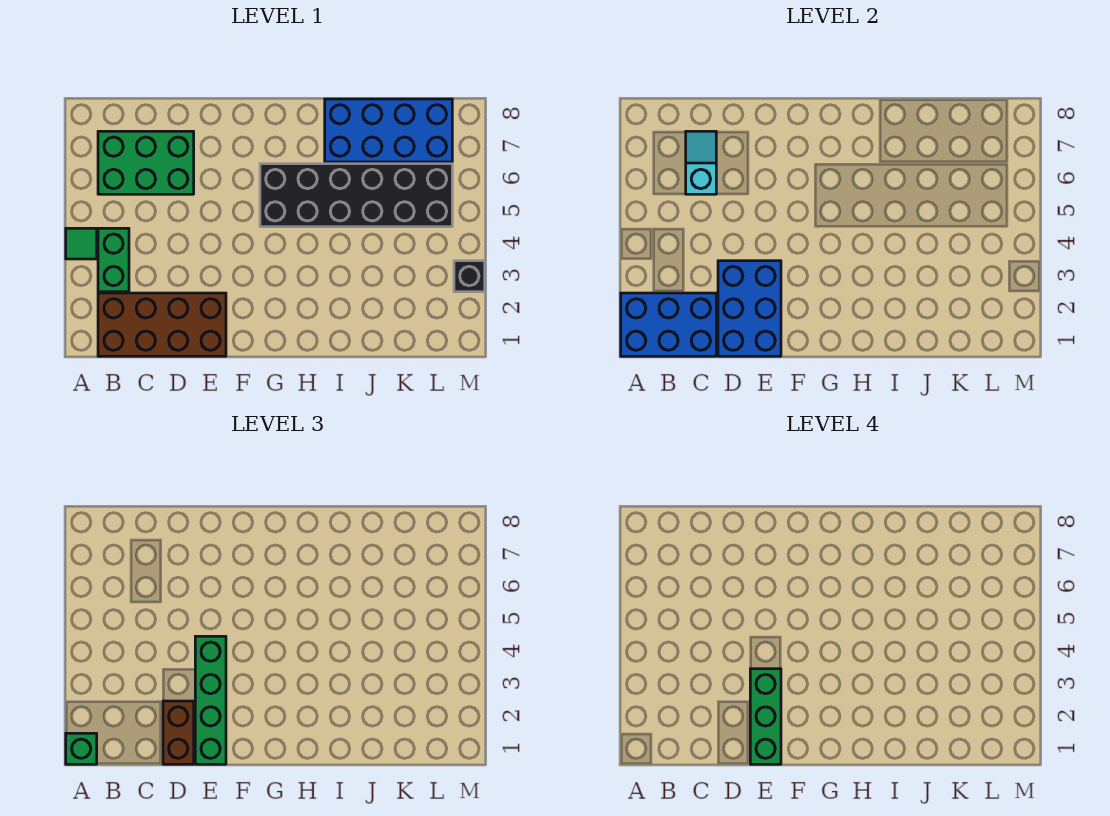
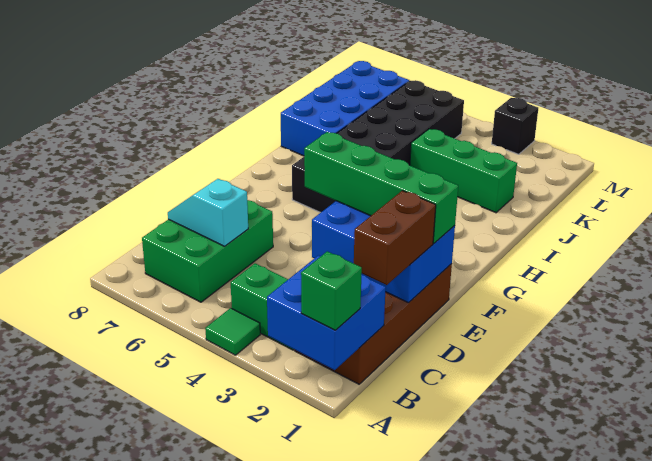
blue brick A1:C2 level 2 -> blue brick A1:B2 level 2
brown brick D1:D2 level 3 -> brown brick C1:D1 level 3
green brick E1:E3 level 4 -> green brick J2:J4 level 1

